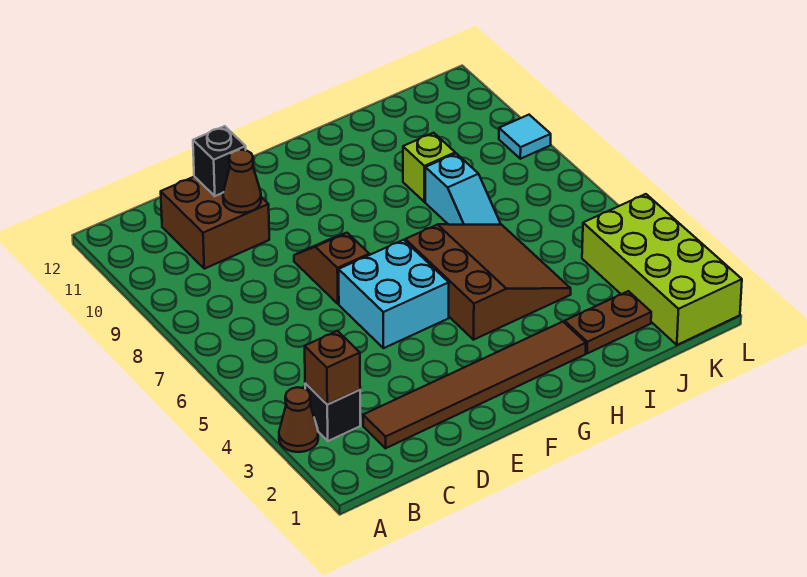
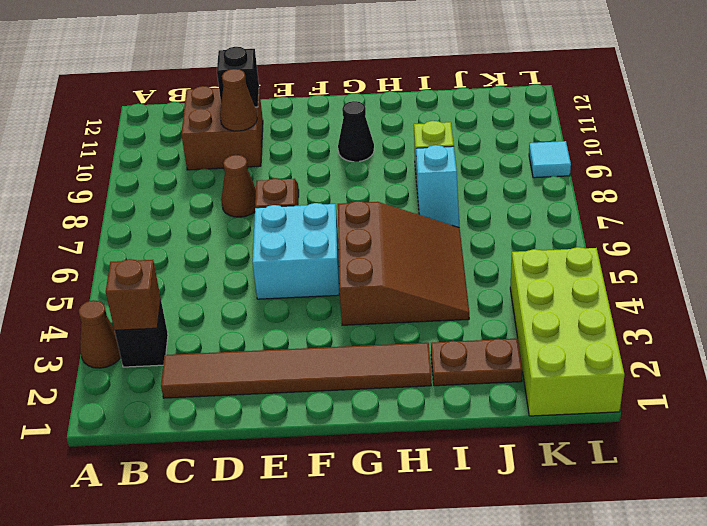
none -> brown cone D8 level 1
none -> black cone G10 level 1

